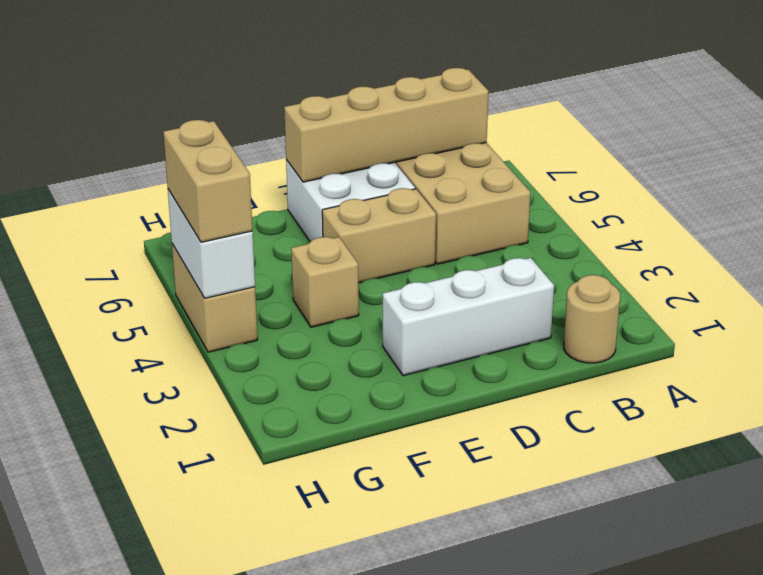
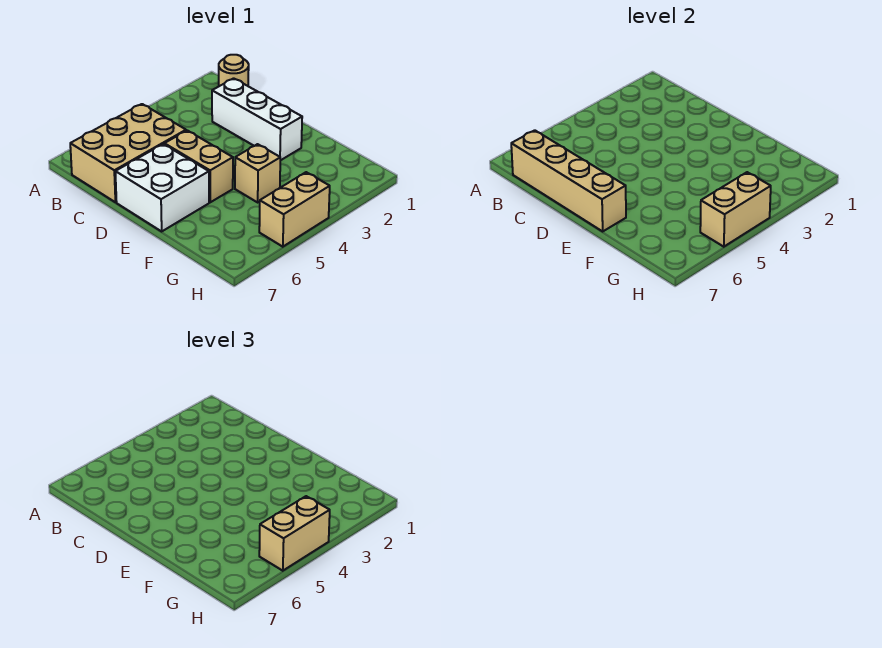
white brick H4:H5 level 2 -> tan brick H4:H5 level 2

